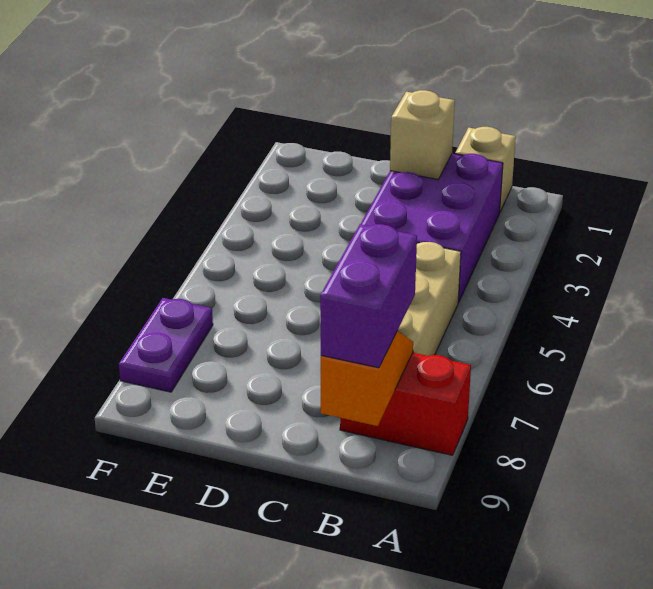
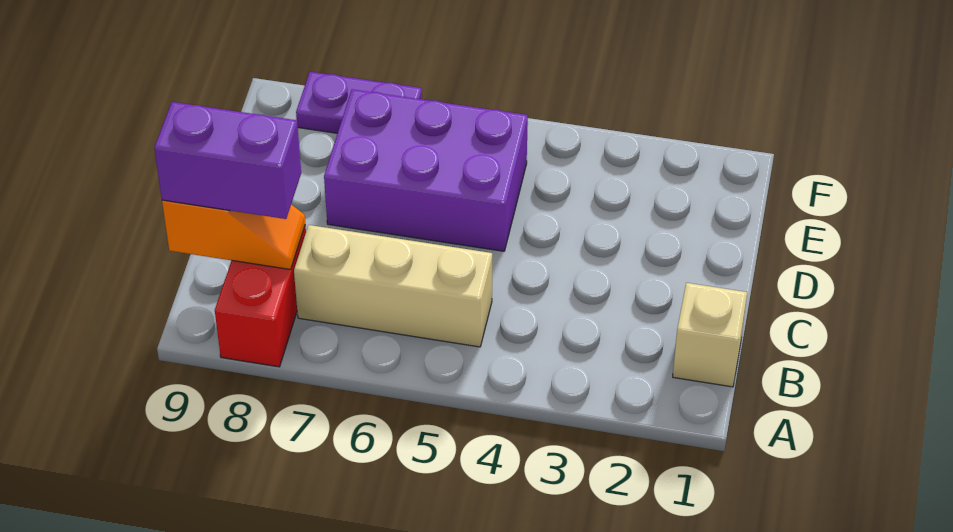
purple brick B2:C4 level 1 -> purple brick D5:E7 level 1
tan brick C2 level 2 -> none

